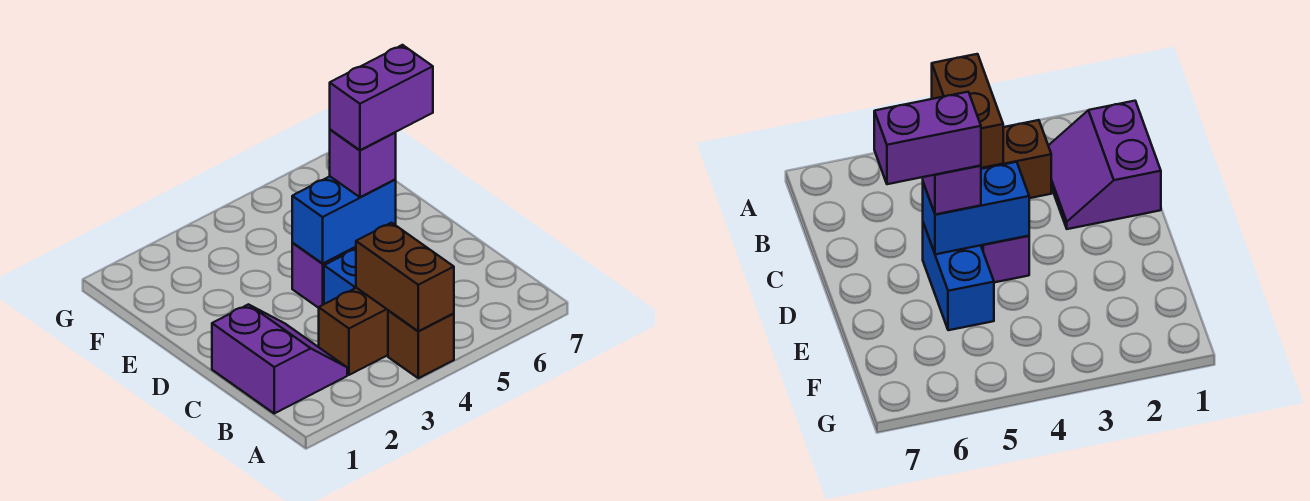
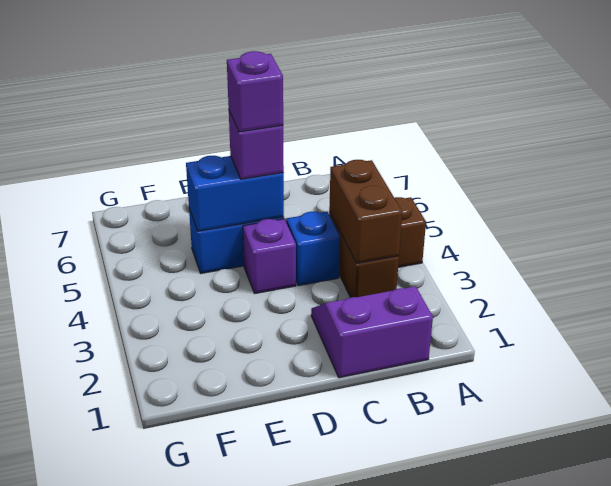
brown brick A4:B4 level 2 -> brown brick B3:B4 level 2
blue brick D4:D5 level 2 -> blue brick D5:E5 level 2
purple brick D5:D6 level 4 -> purple brick D5 level 4

